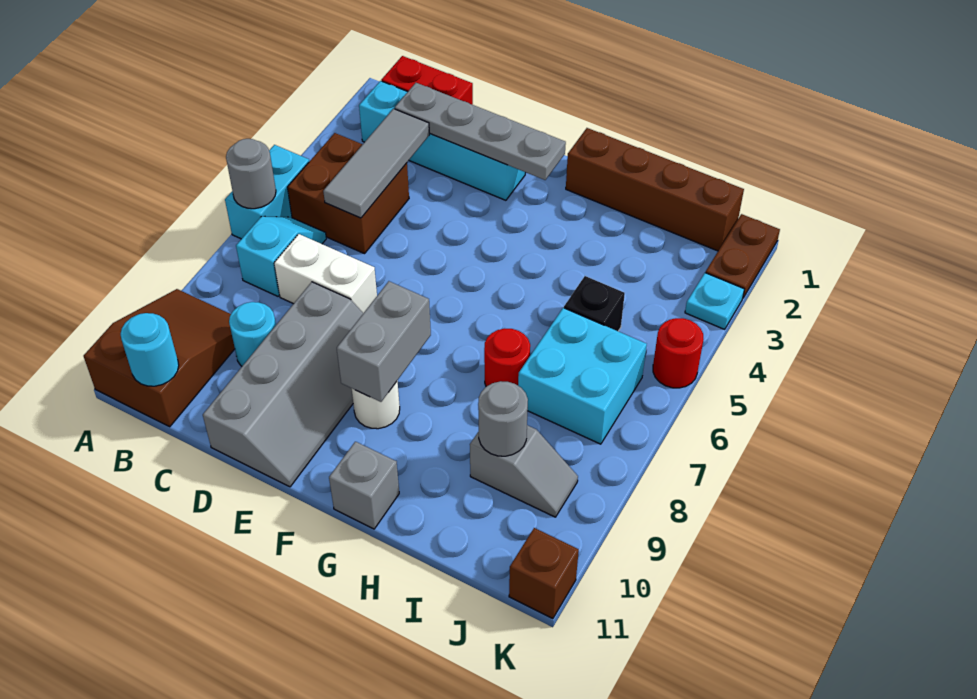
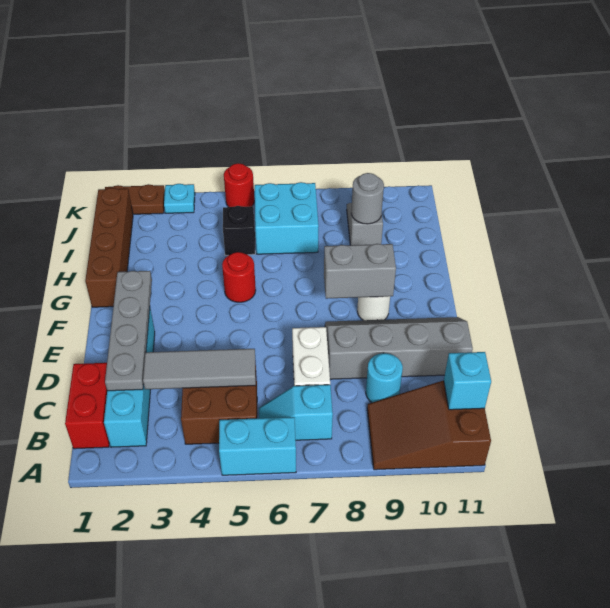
grey round brick A6 level 2 -> none
cyan round brick B11 level 2 -> cyan brick B11 level 2
grey brick G11 level 1 -> none
red round brick H7 level 1 -> red round brick G5 level 1
brown brick K11 level 1 -> none

